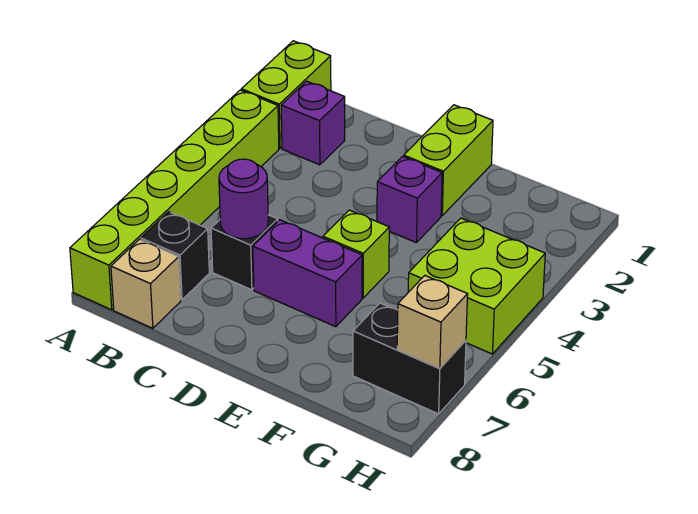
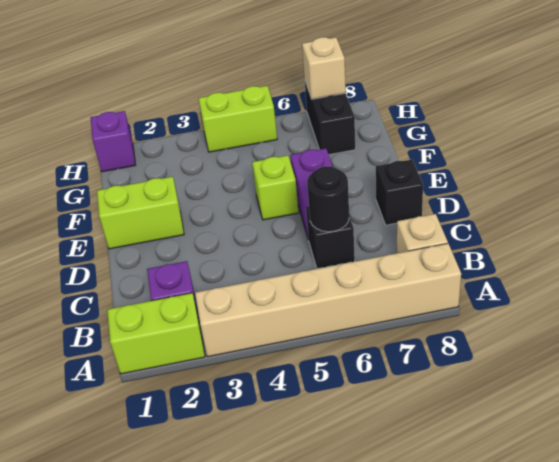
lime brick A3:A8 level 1 -> tan brick A3:A8 level 1
black brick B7 level 1 -> black brick D8 level 1
purple round brick C6 level 2 -> black round brick C6 level 2
purple brick E3 level 1 -> purple brick H1 level 1
lime brick G4:H5 level 1 -> lime brick H4:H5 level 1

